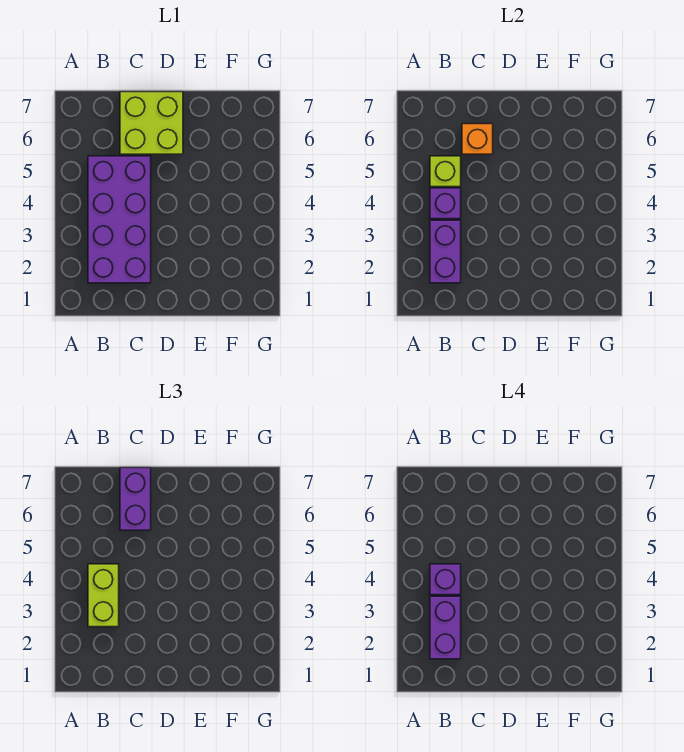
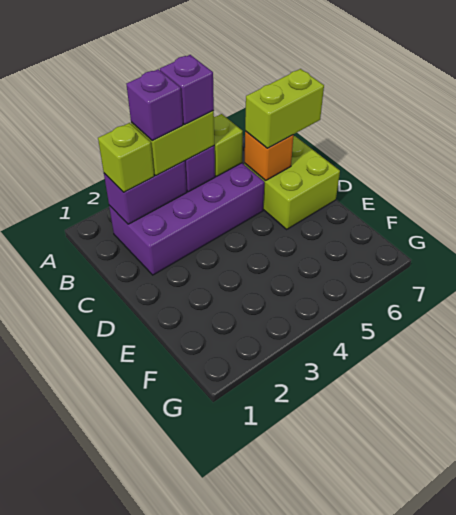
none -> lime brick B2 level 3
purple brick B2:B3 level 4 -> purple brick B3 level 4
purple brick C6:C7 level 3 -> lime brick C6:C7 level 3

